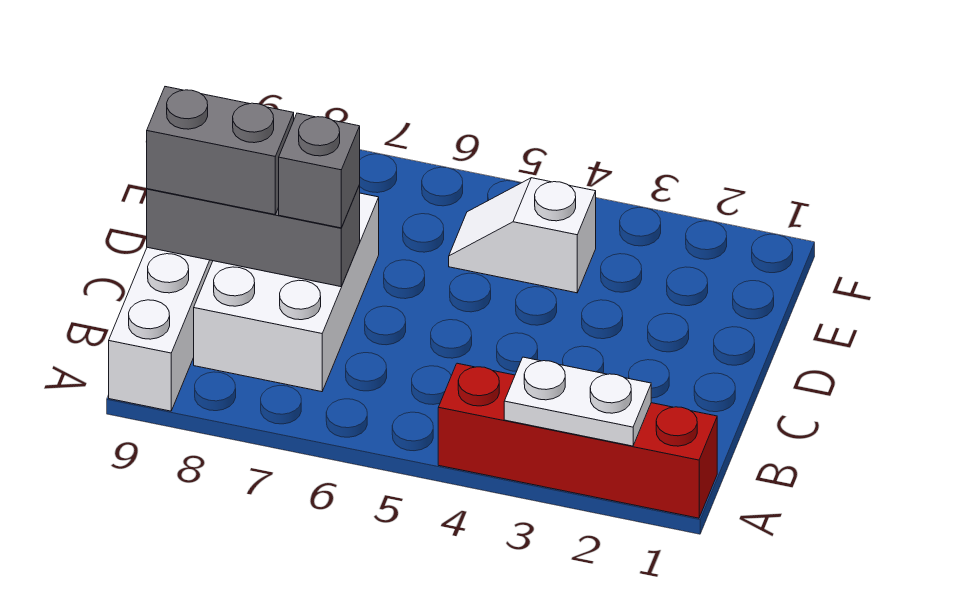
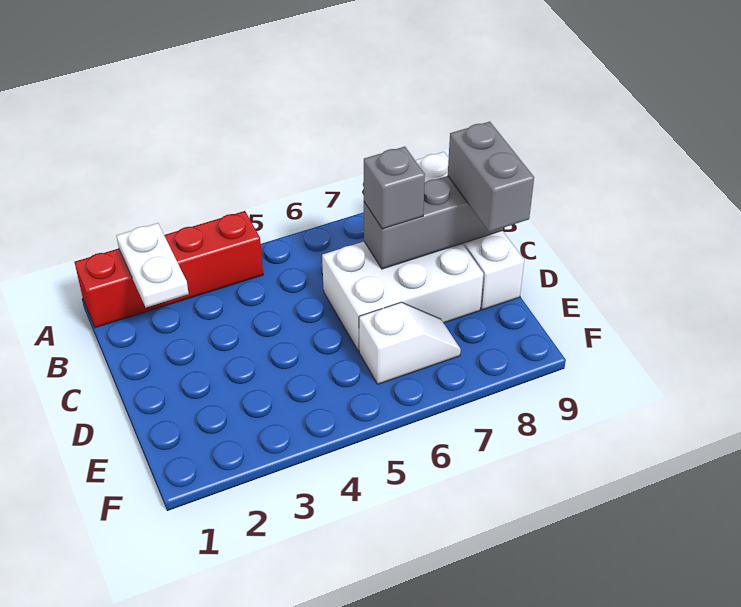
white plate A2:A3 level 2 -> white plate A2:B2 level 2
white brick B7:D8 level 1 -> white brick C6:D8 level 1
grey brick C8:C9 level 3 -> grey brick C9:D9 level 3
white slope E4:E5 level 1 top 4 -> white slope E6:E7 level 1 top 6

